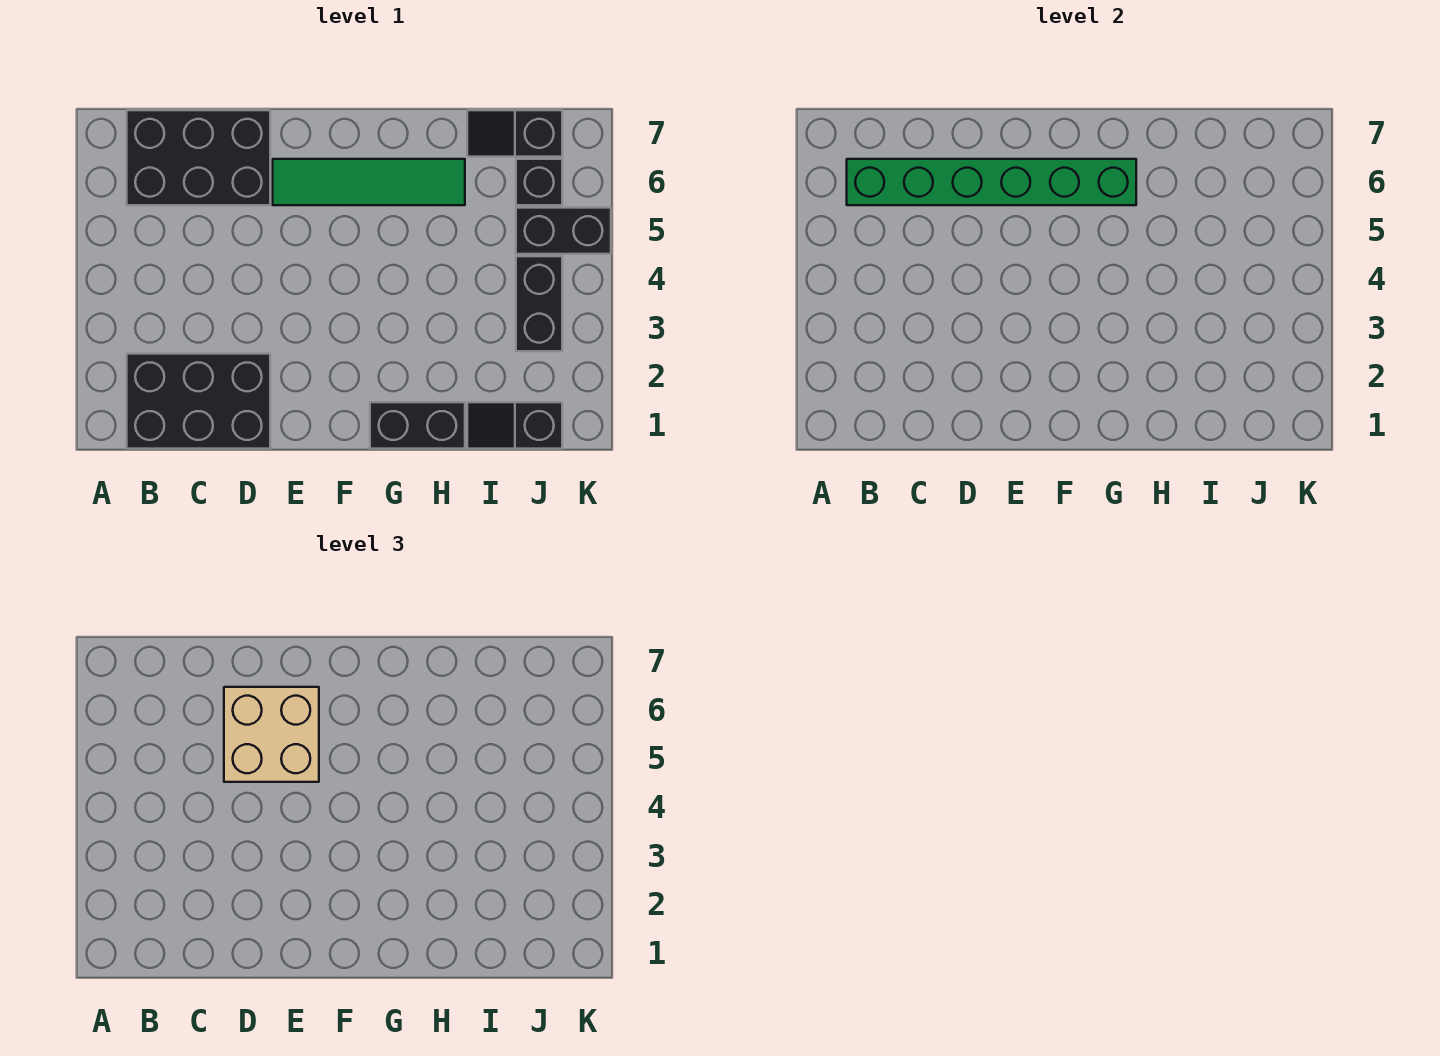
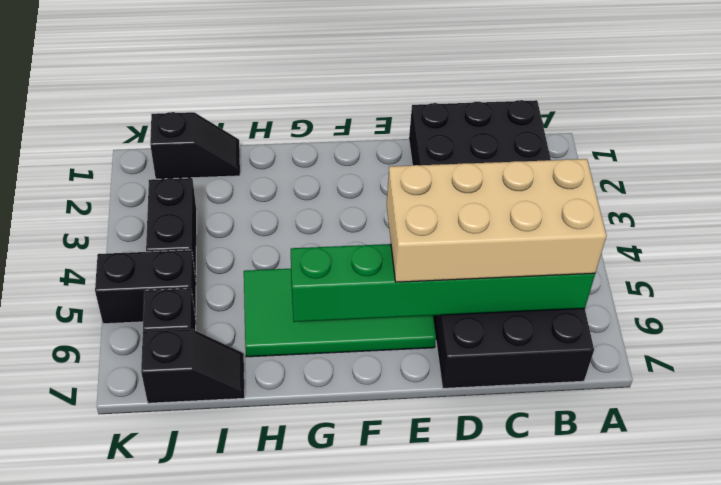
tan brick D5:E6 level 3 -> tan brick B5:E6 level 3
green tile E6:H6 level 1 -> green tile E5:H6 level 1
black brick G1:H1 level 1 -> none

